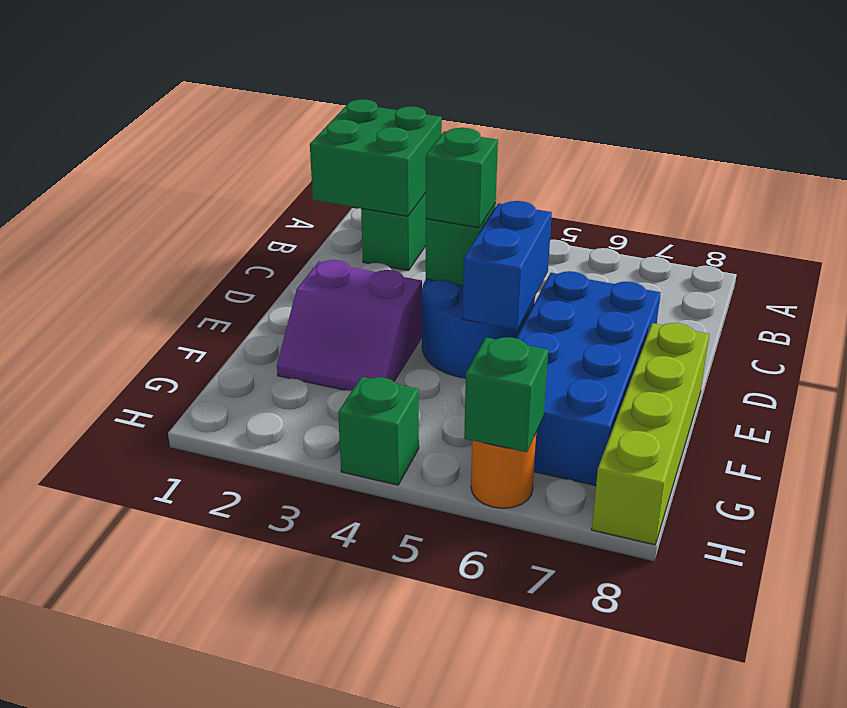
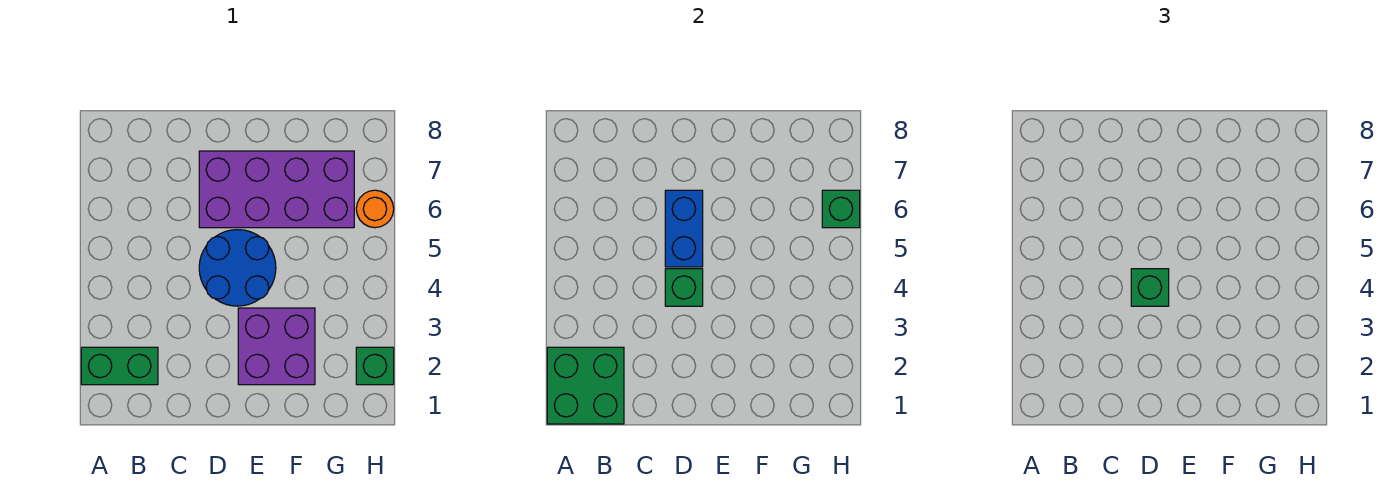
blue brick D5:E5 level 2 -> blue brick D5:D6 level 2
blue brick D6:G7 level 1 -> purple brick D6:G7 level 1
purple slope E2:F3 level 1 top E -> purple brick E2:F3 level 1
lime brick E8:H8 level 1 -> none
green brick H4 level 1 -> green brick H2 level 1

